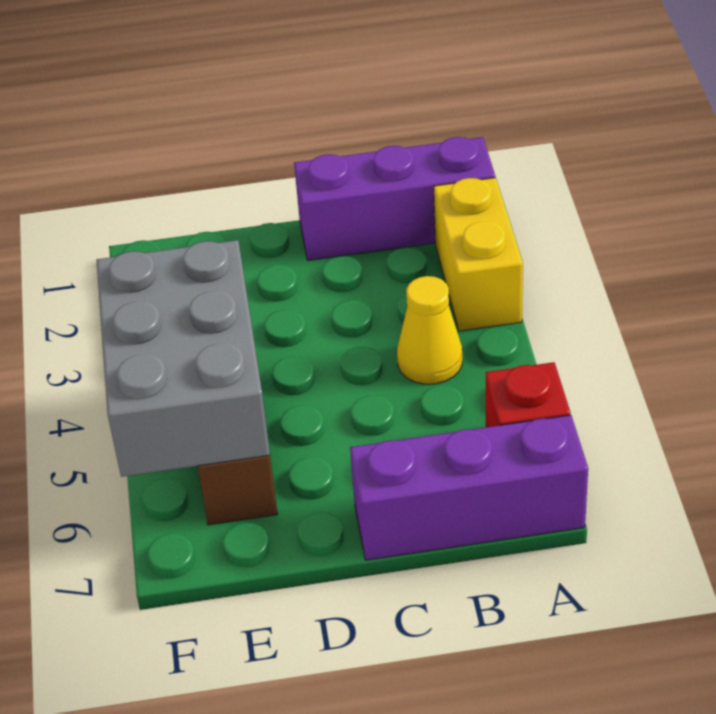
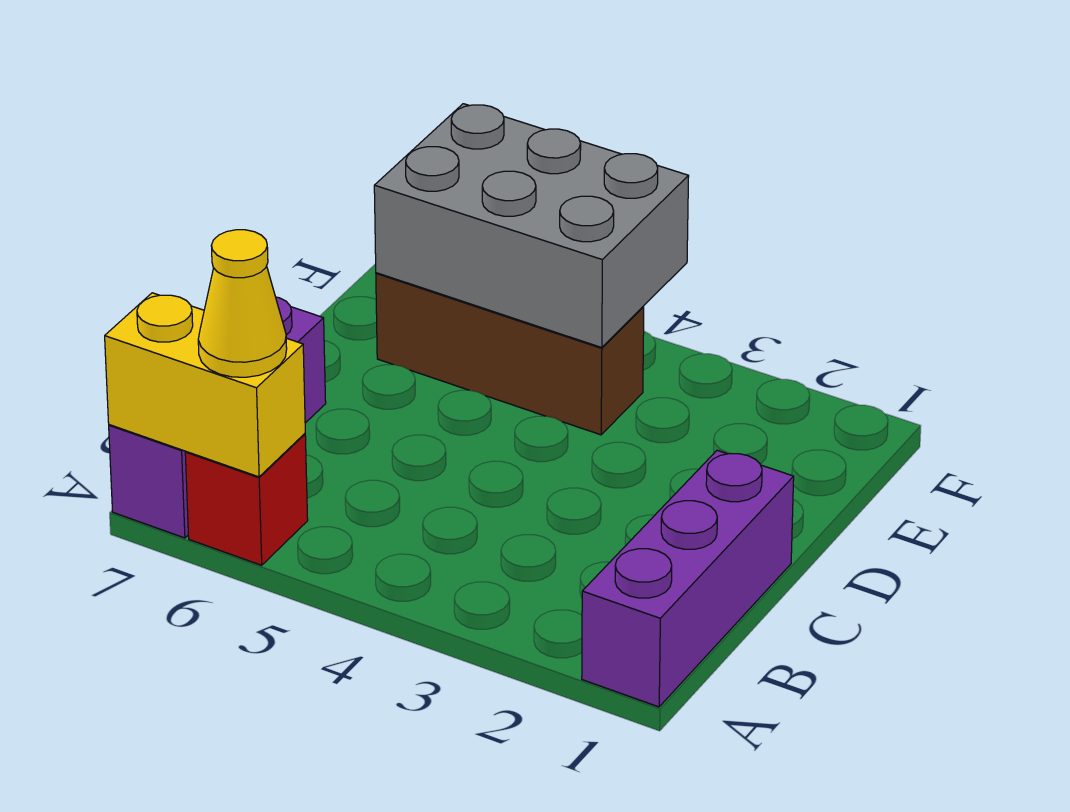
yellow brick A2:A3 level 1 -> yellow brick A6:A7 level 2
yellow cone B4 level 1 -> yellow cone A6 level 3

